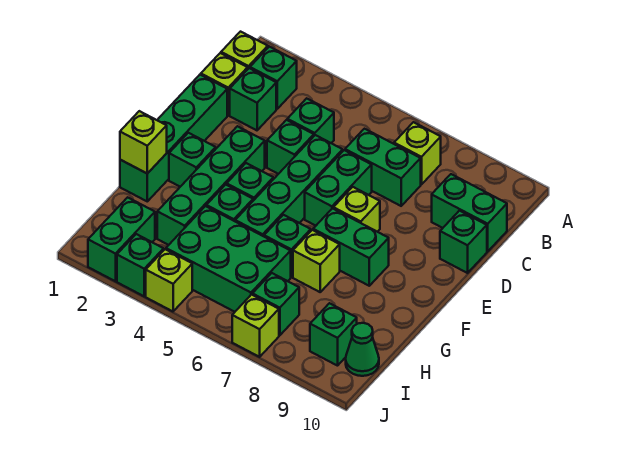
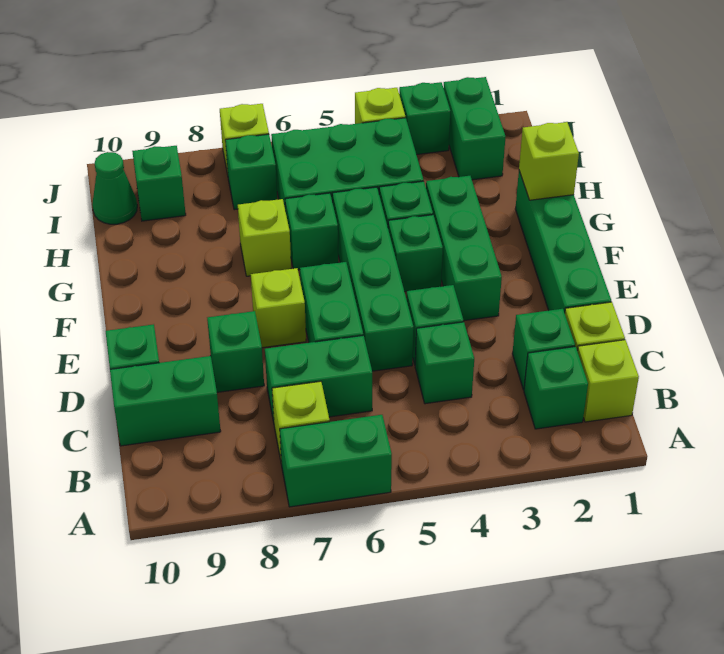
green brick E3:H3 level 1 -> green brick E3:G3 level 1
green brick F2 level 1 -> green brick D8 level 1
green brick F7:F8 level 1 -> green brick A6:A7 level 1

